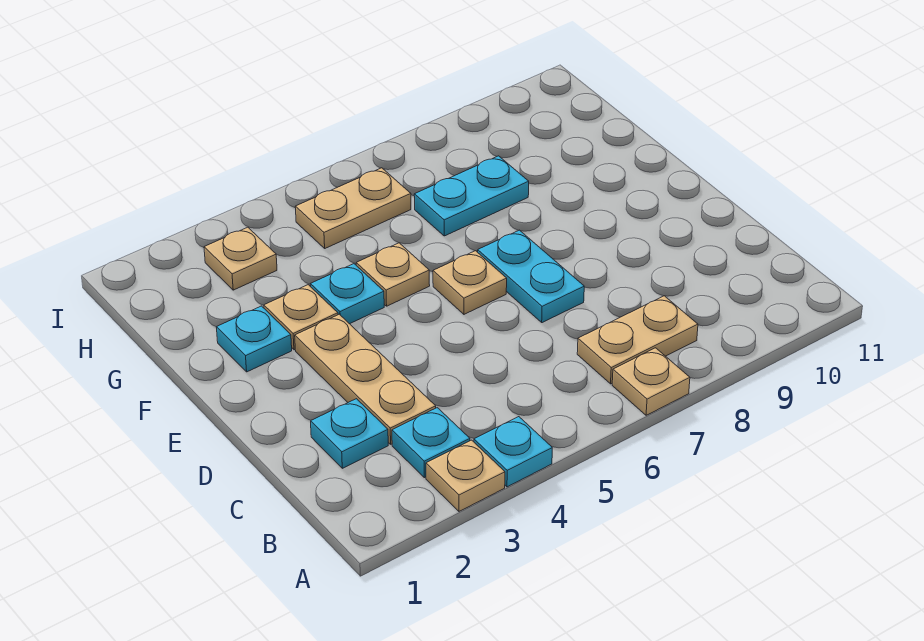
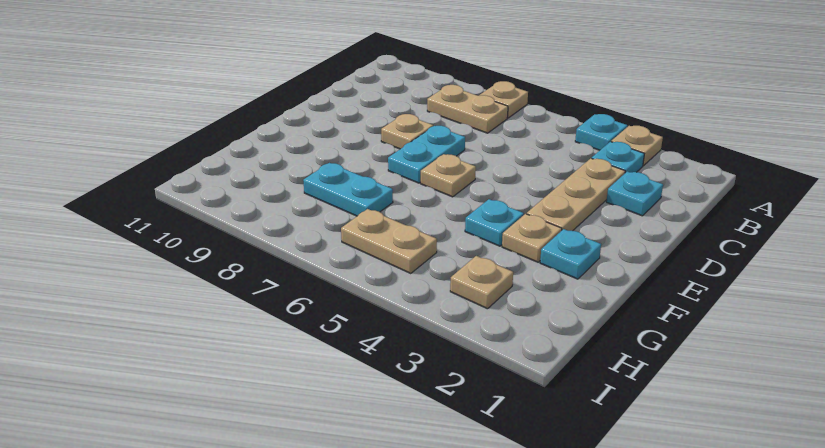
tan plate F5 level 1 -> tan plate D8 level 1

